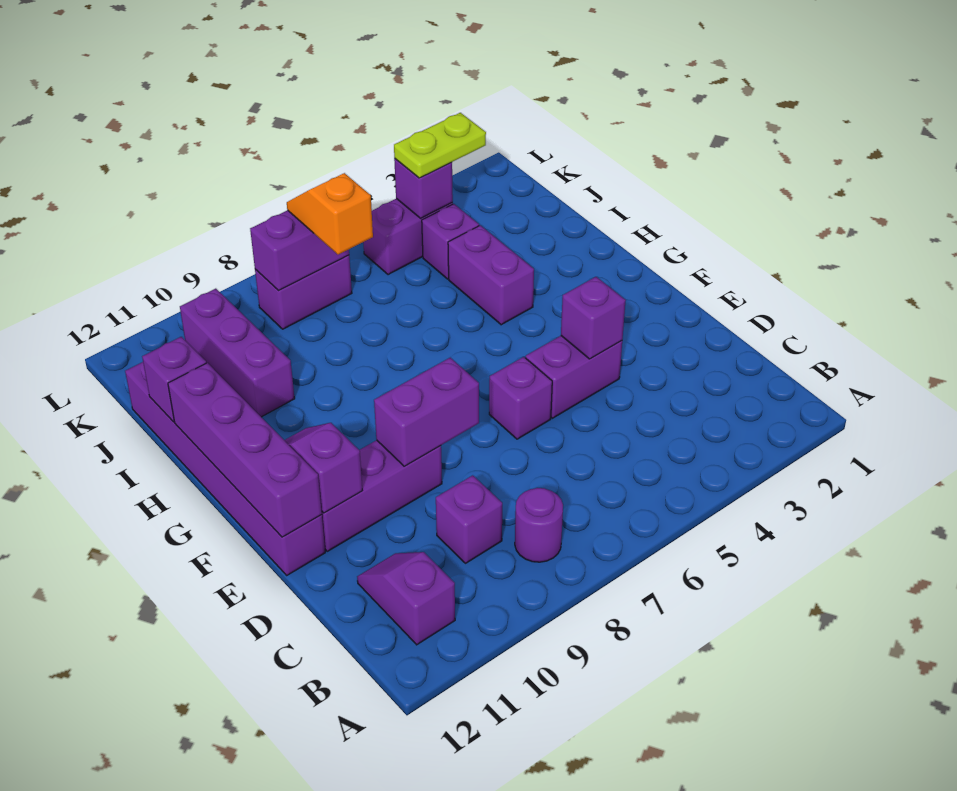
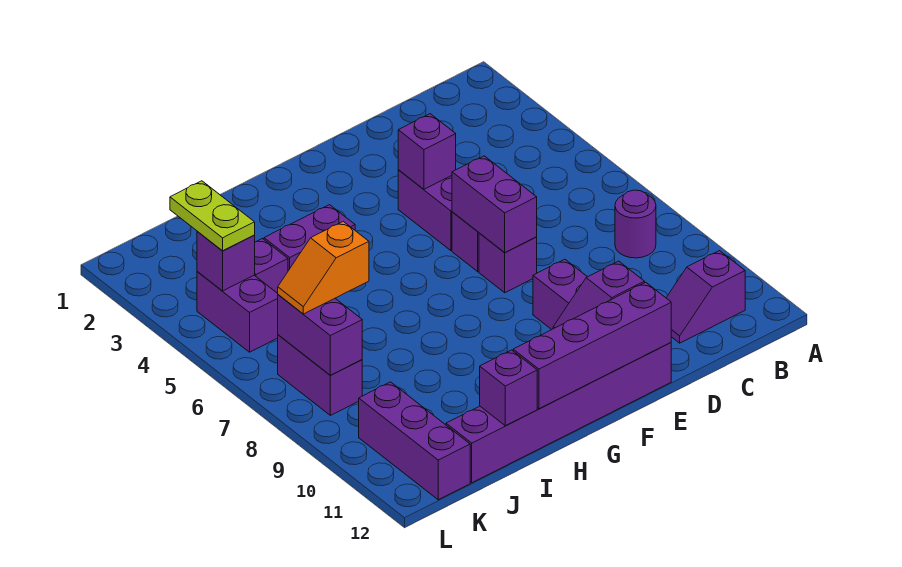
purple brick C9 level 1 -> purple brick E7 level 1
purple brick E8:E9 level 2 -> purple brick E6:E7 level 2
purple brick I10:K10 level 1 -> purple brick K10:K12 level 1

